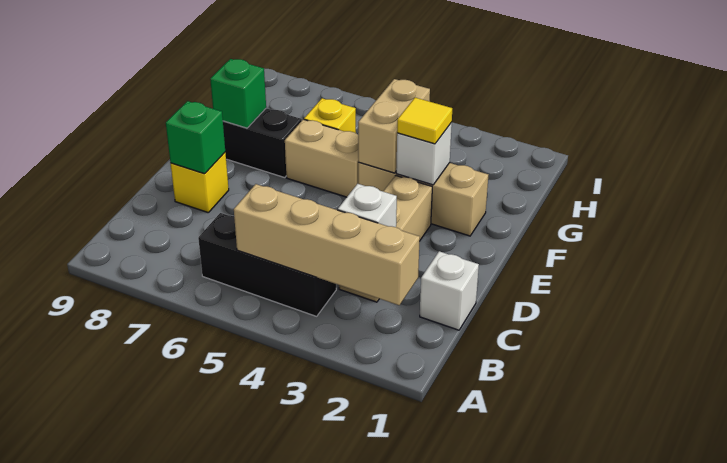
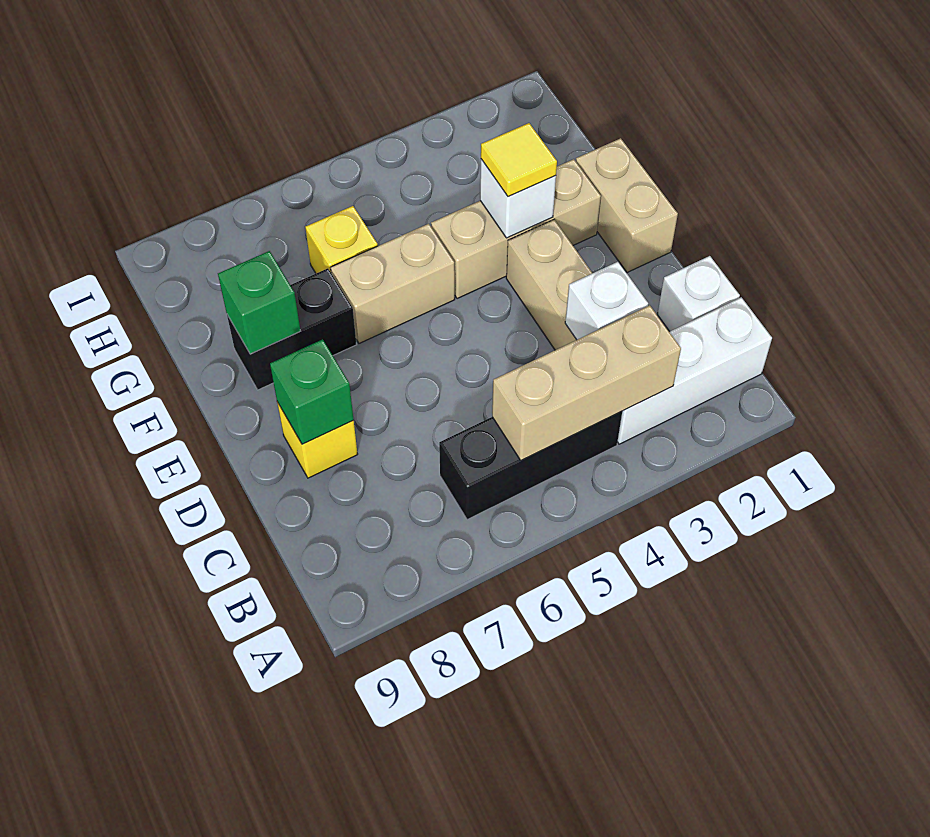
none -> white brick B1:B3 level 1
tan brick B2:B5 level 2 -> tan brick B3:B5 level 2
tan brick F4:G4 level 2 -> tan brick E1:F1 level 1

